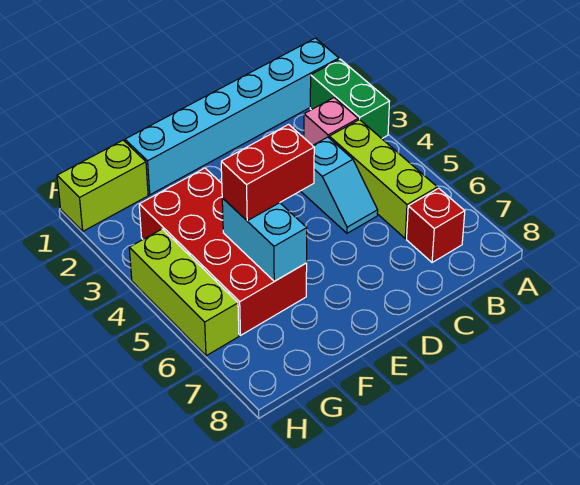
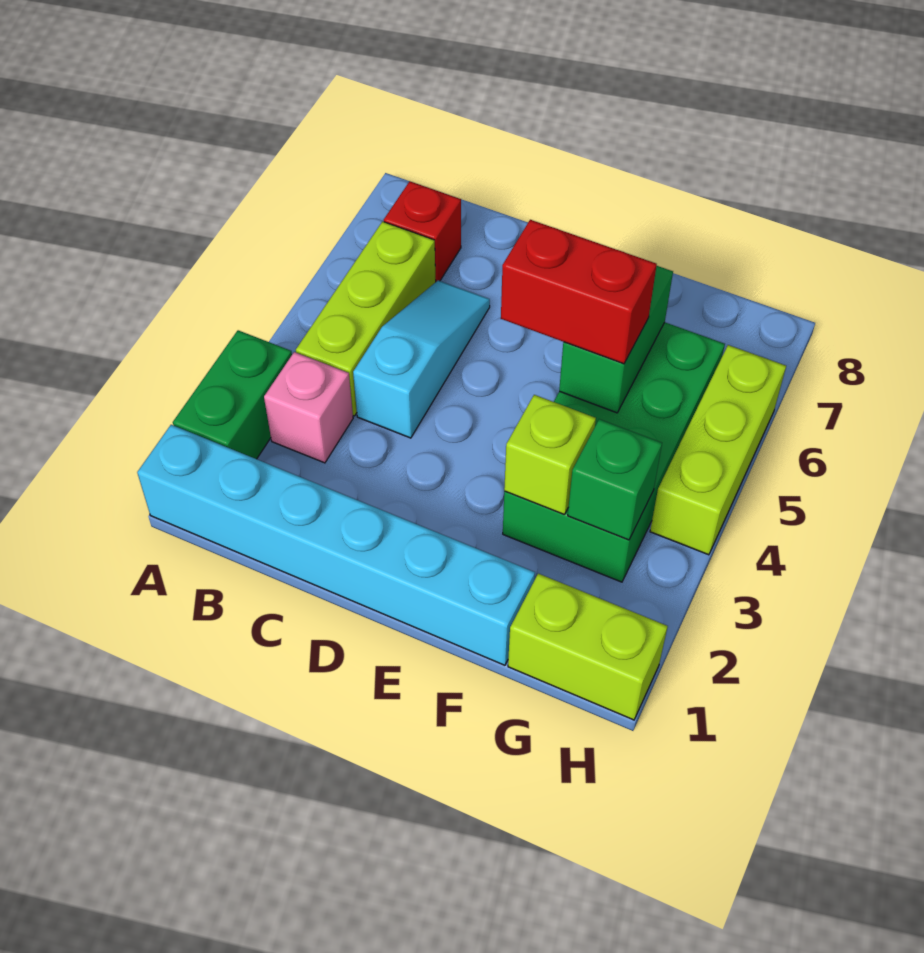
cyan slope C4:C5 level 1 top 4 -> cyan slope C4:C6 level 1 top 4
red brick F3:G6 level 1 -> green brick F3:G6 level 1
none -> lime brick F3 level 2
cyan brick F5:F6 level 2 -> green brick F5:F6 level 2
none -> green brick G3 level 2

